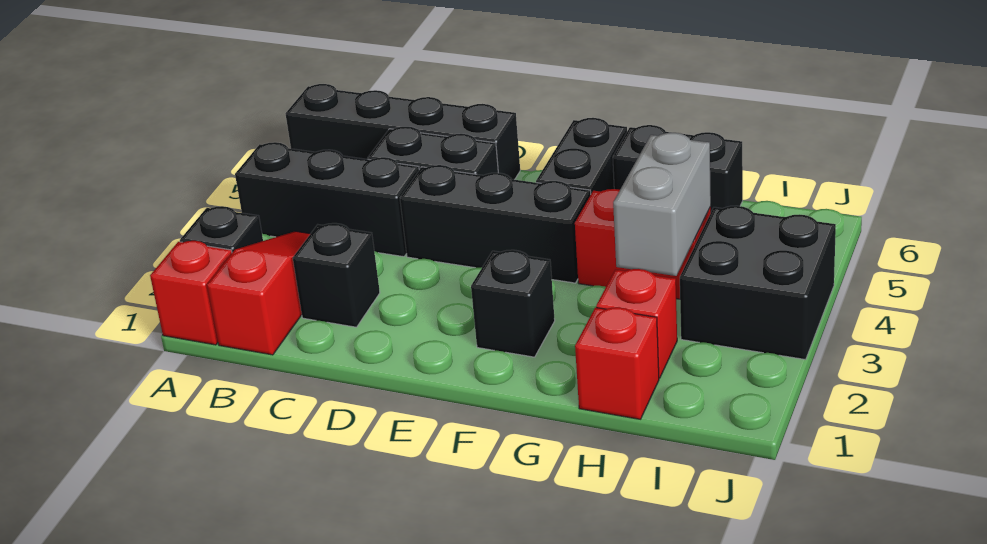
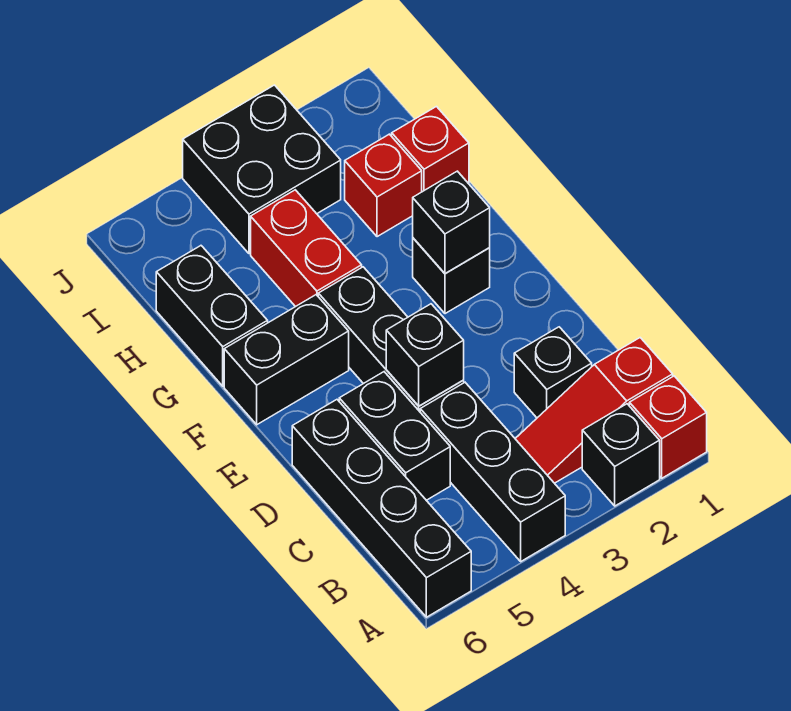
none -> black brick D4 level 2
none -> black brick F2 level 2
grey brick H3:H4 level 2 -> none

